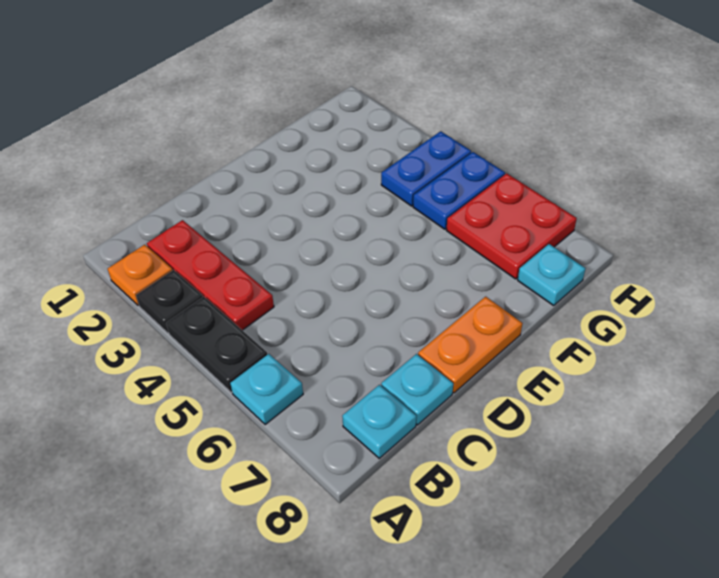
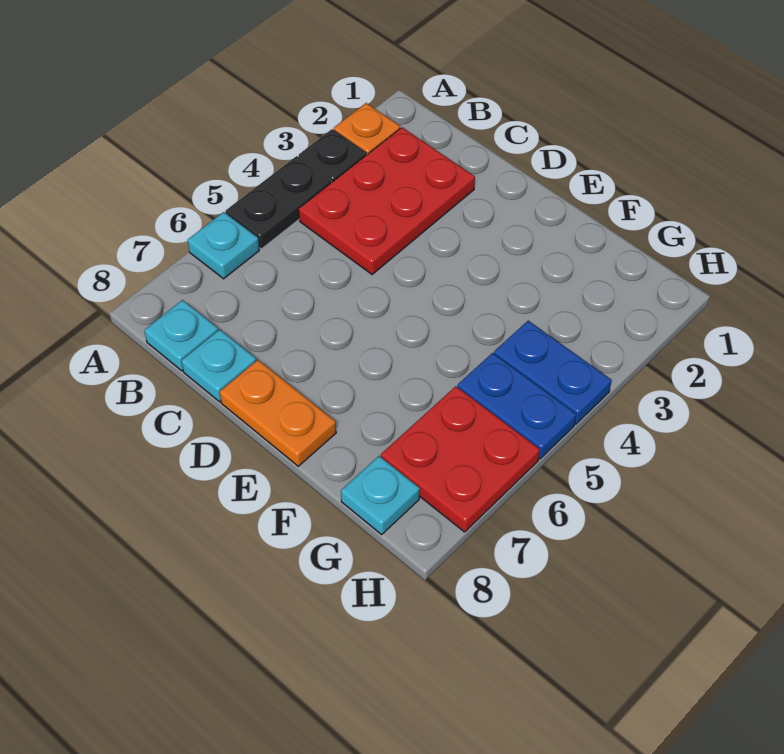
red plate B2:B4 level 1 -> red plate B2:C4 level 1

